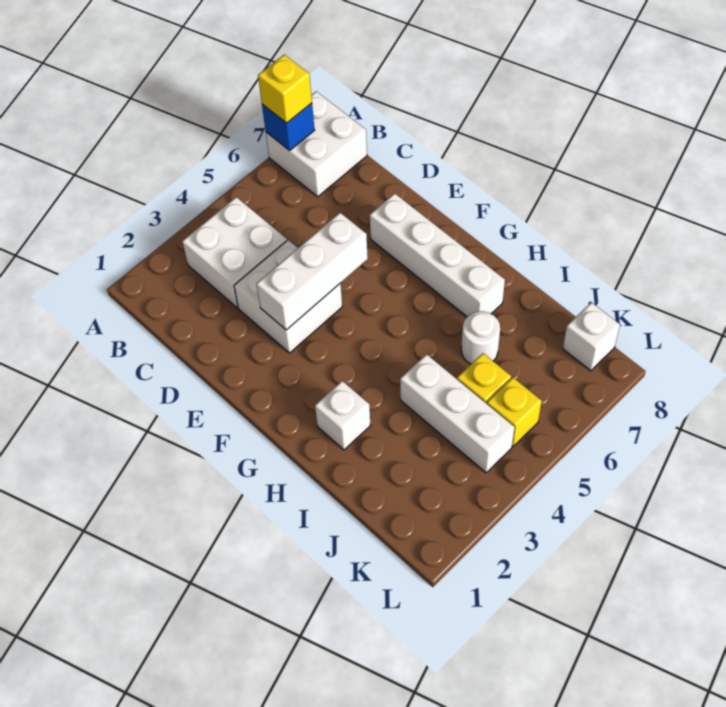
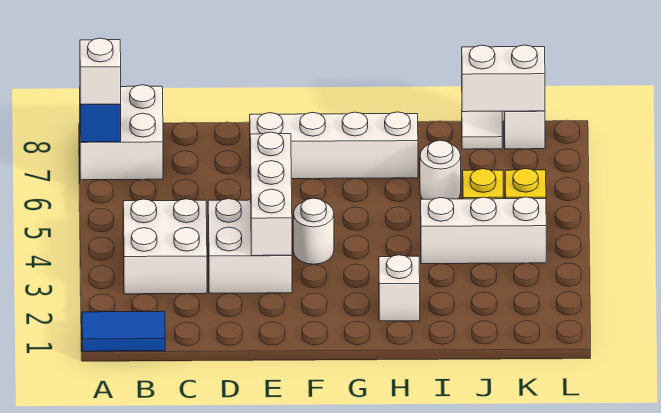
none -> blue tile A1:B1 level 1
yellow brick A7 level 3 -> white brick A7 level 3
none -> white round brick F4 level 1
none -> white tile J8 level 1
none -> white brick J8:K8 level 2

